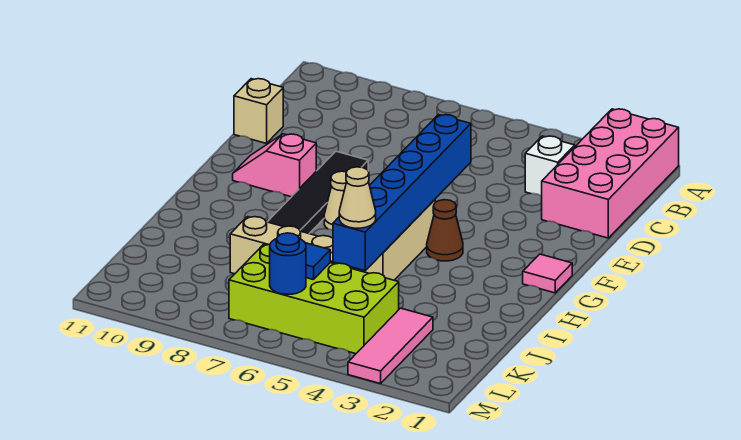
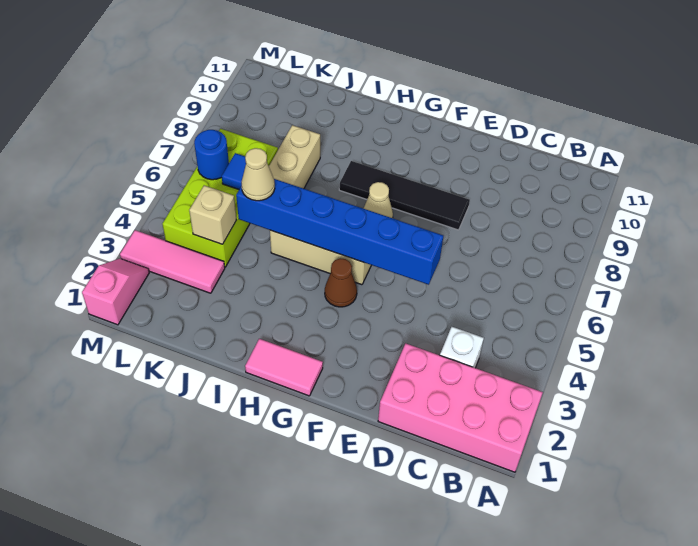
tan brick D11 level 1 -> tan brick K4 level 2
pink slope F9:F10 level 1 top 9 -> pink slope M1:M2 level 1 top 1
pink tile G1 level 1 -> pink tile G1:H1 level 1

